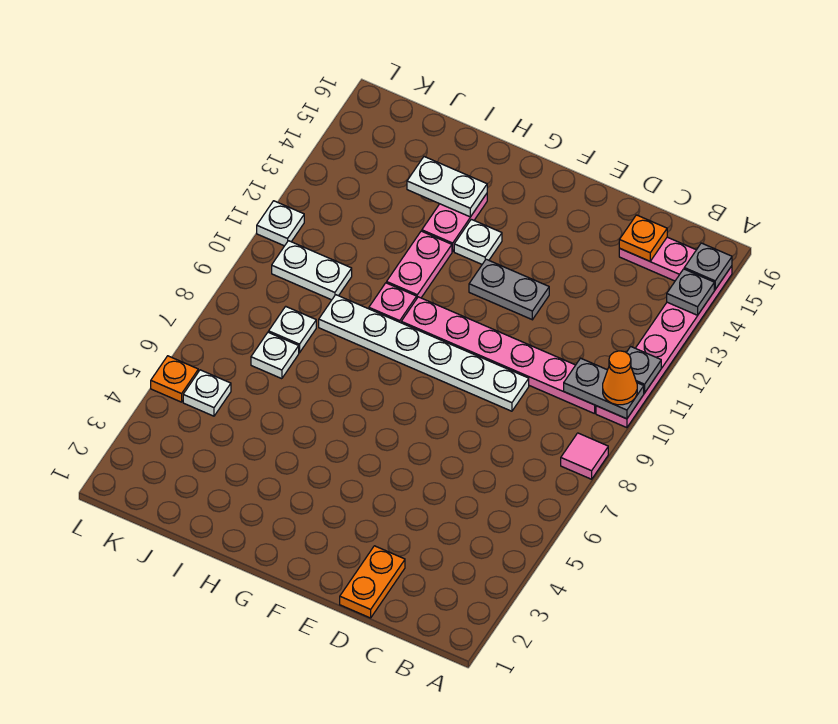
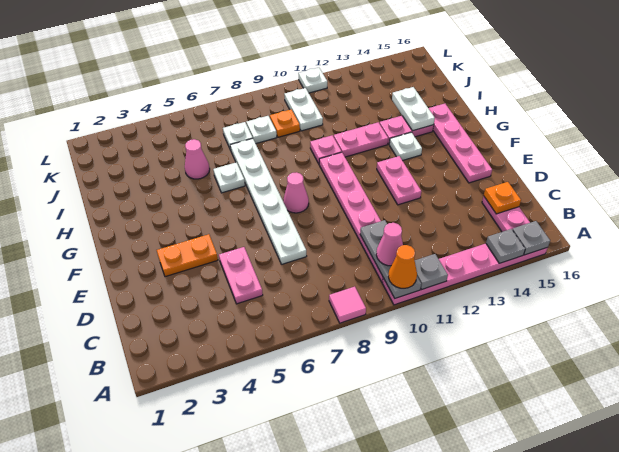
grey plate A10:B10 level 2 -> grey plate A10:C10 level 2
none -> pink cone B10 level 3
none -> pink plate C5:D5 level 1
orange plate D1:D2 level 1 -> orange plate E3:E4 level 1
white plate D9:I9 level 1 -> white plate D7:I7 level 1
grey plate E12:F12 level 1 -> pink plate E12:F12 level 1
none -> pink plate E15:H15 level 1
none -> pink cone F8 level 1
none -> pink cone I5 level 1
white plate K5 level 1 -> white plate H6 level 1
orange plate L5 level 1 -> orange plate J9 level 1

